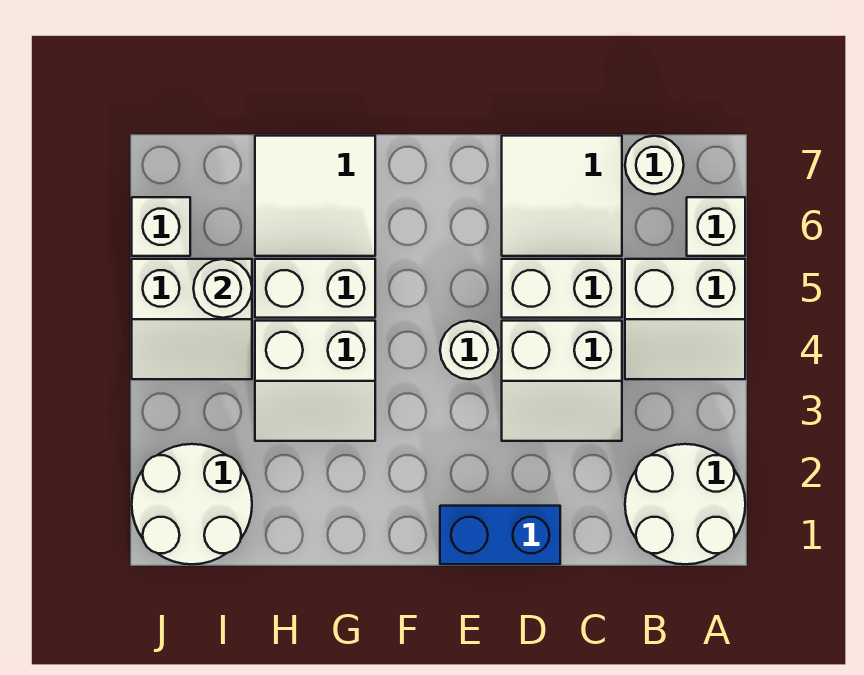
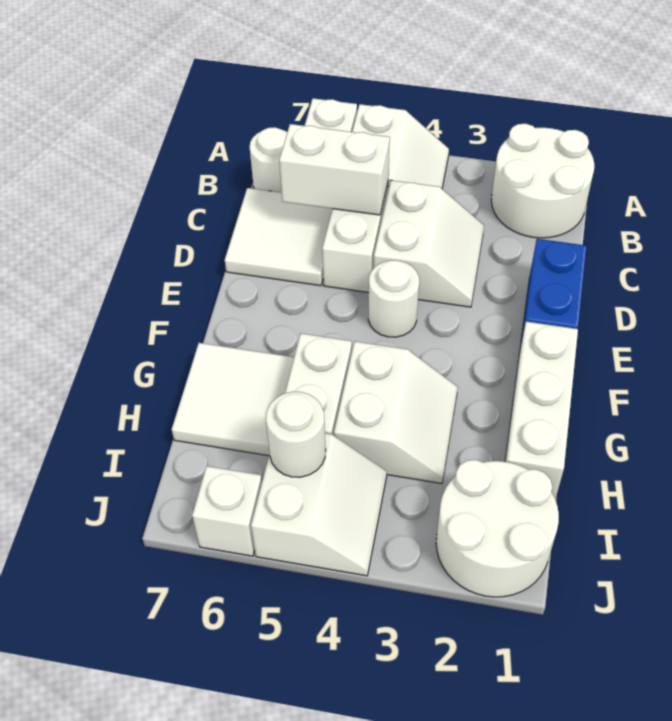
none -> white brick C5:C6 level 2
none -> white brick F1:H1 level 1

